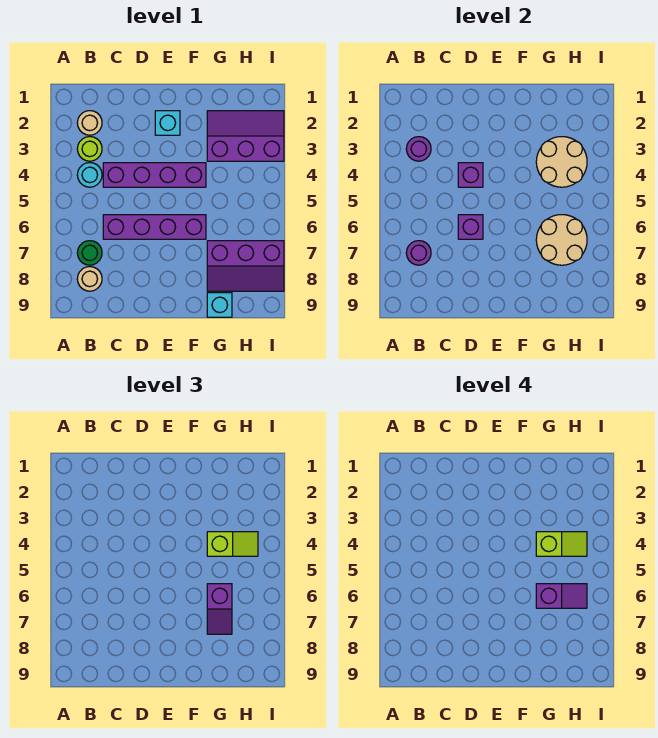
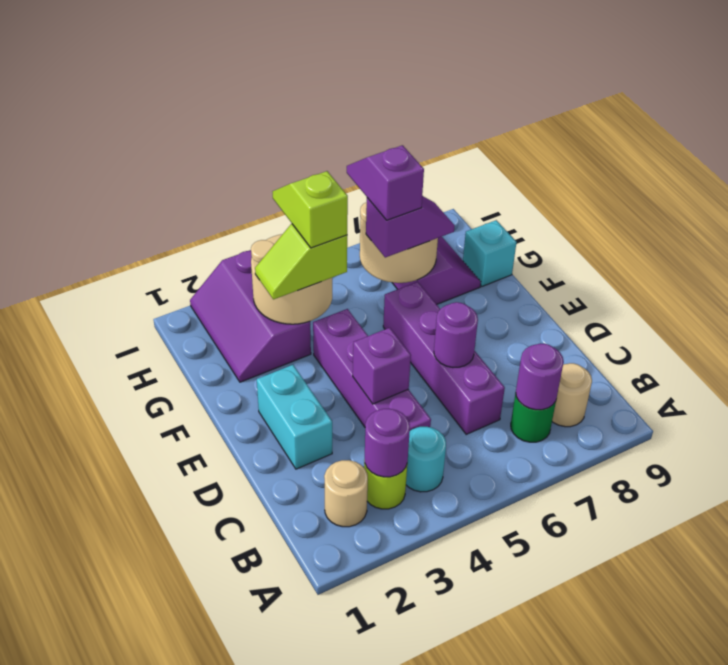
purple brick D6 level 2 -> purple round brick D6 level 2
cyan brick E2 level 1 -> cyan brick D2:E2 level 1
lime slope G4:H4 level 3 top G -> lime slope G3:G4 level 3 top 4

